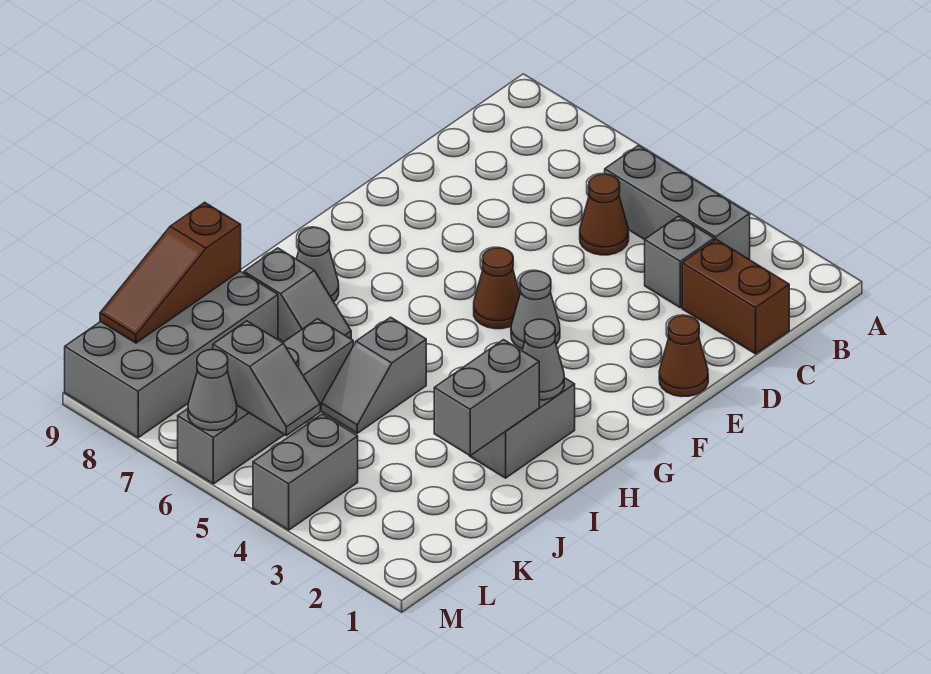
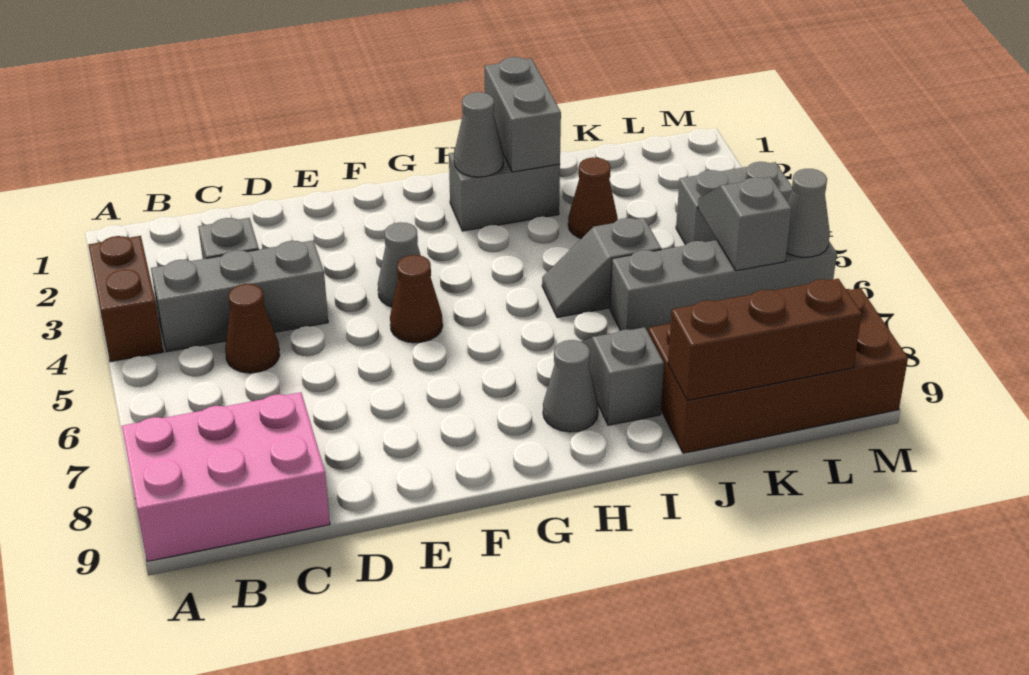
none -> pink brick A8:C9 level 1
grey brick B3:B5 level 1 -> grey brick B4:D4 level 1
brown brick C1:C2 level 1 -> brown brick A3:A4 level 1
brown cone E1 level 1 -> brown cone J3 level 1
grey brick I2:J2 level 2 -> grey brick I1:I2 level 2
grey slope I5:J5 level 1 top I -> grey slope I5:J5 level 1 top J
grey brick J8:M9 level 1 -> brown brick J8:M9 level 1
brown slope J9:L9 level 2 top J -> brown brick J9:L9 level 2

